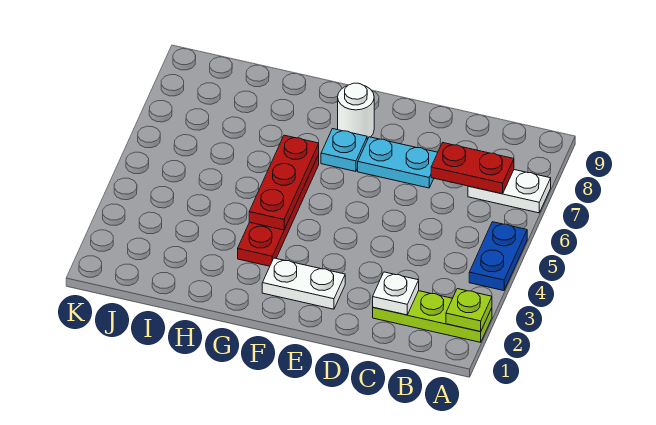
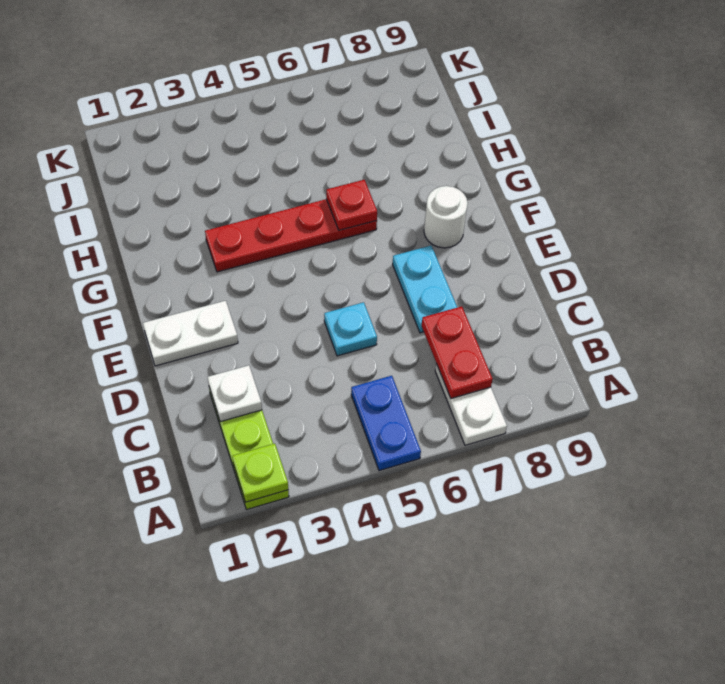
blue plate A4:A5 level 1 -> blue plate A5:B5 level 1
white plate E2:F2 level 1 -> white plate E1:E2 level 1
cyan plate F7 level 1 -> cyan plate D5 level 1
red plate G4:G6 level 2 -> red plate G6 level 2

